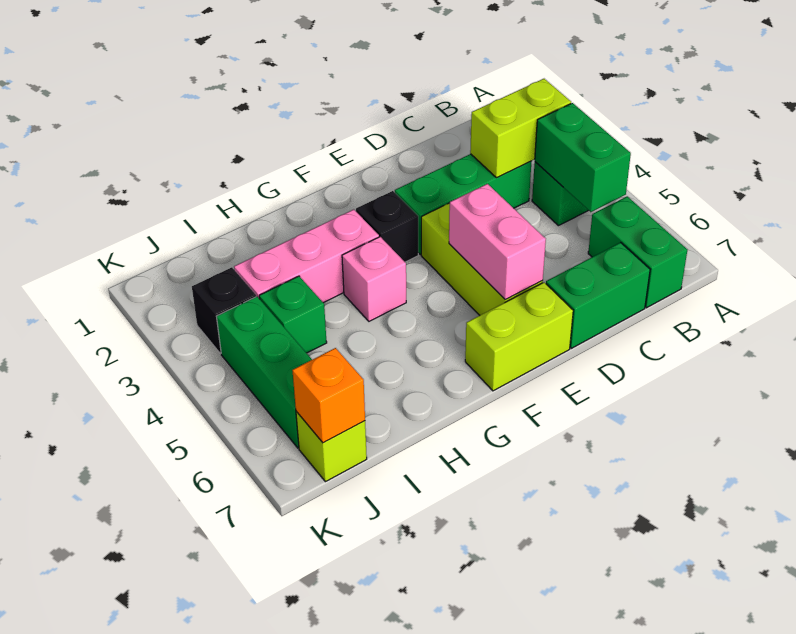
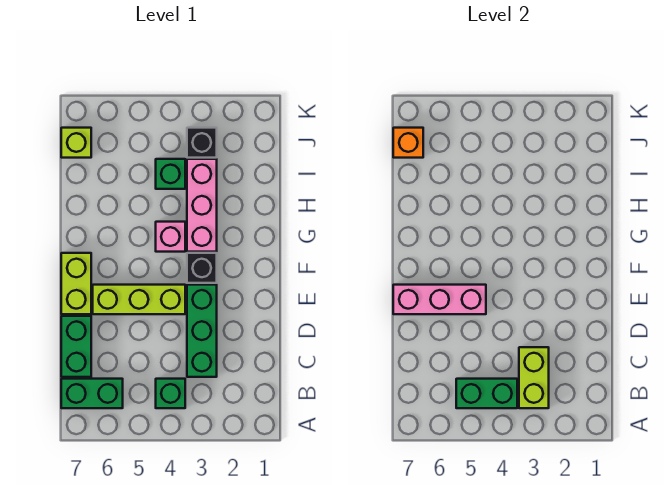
pink brick E5:E6 level 2 -> pink brick E5:E7 level 2
green brick J4:J6 level 1 -> none

